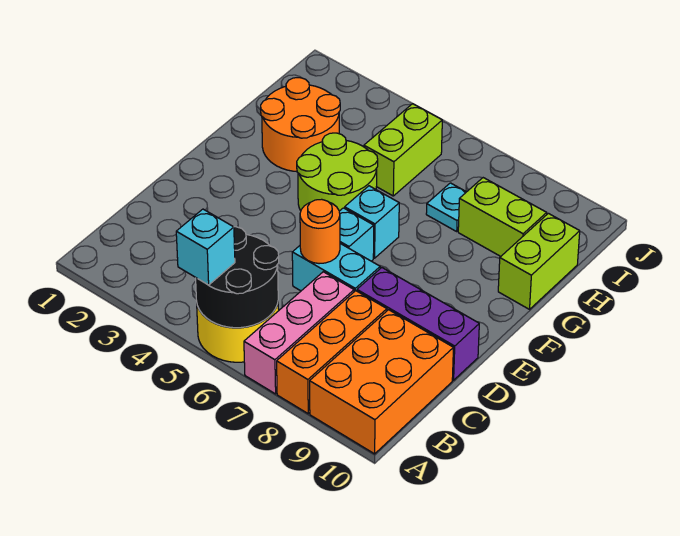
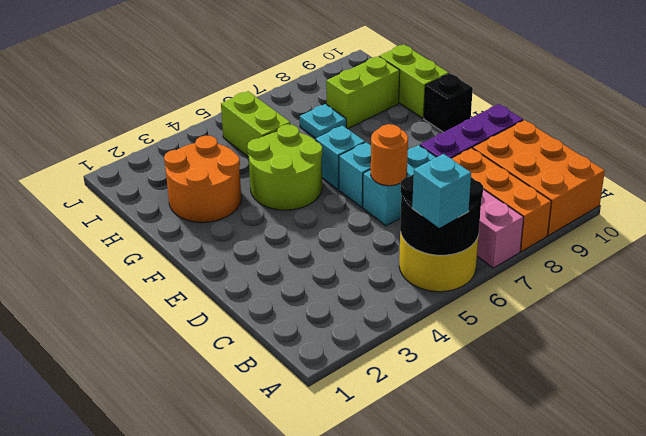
none -> black brick F10 level 1

